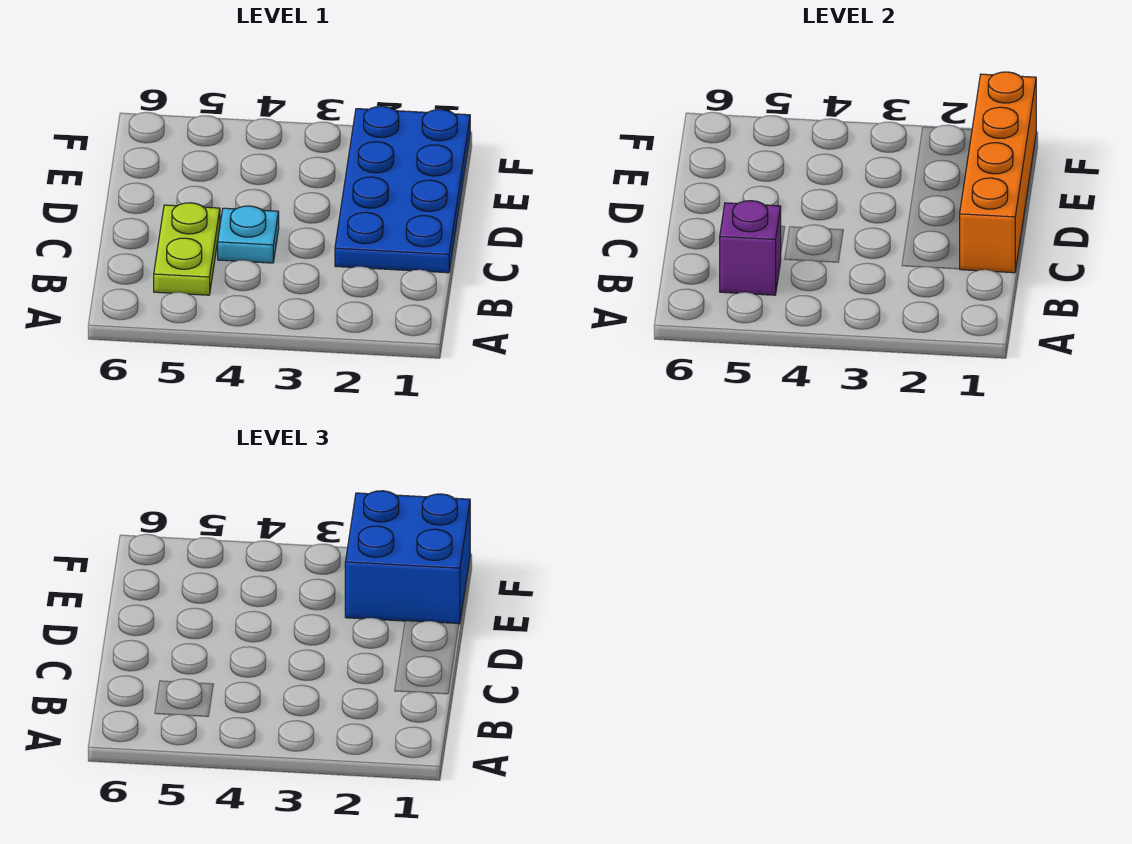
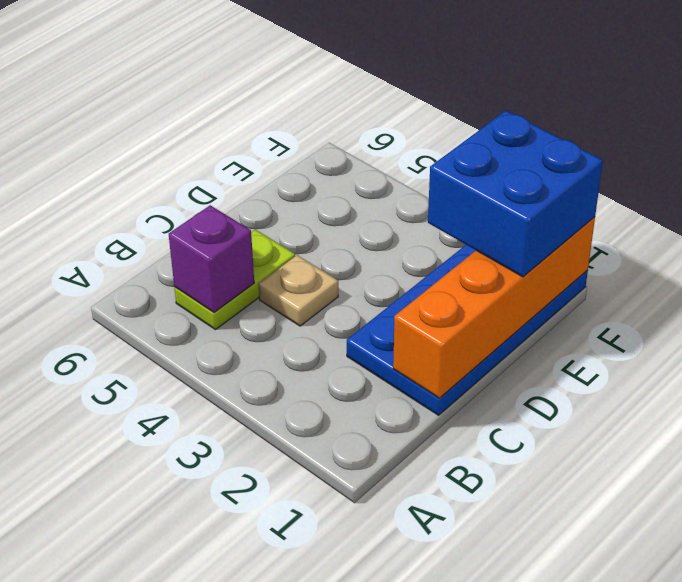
cyan plate C4 level 1 -> tan plate C4 level 1

